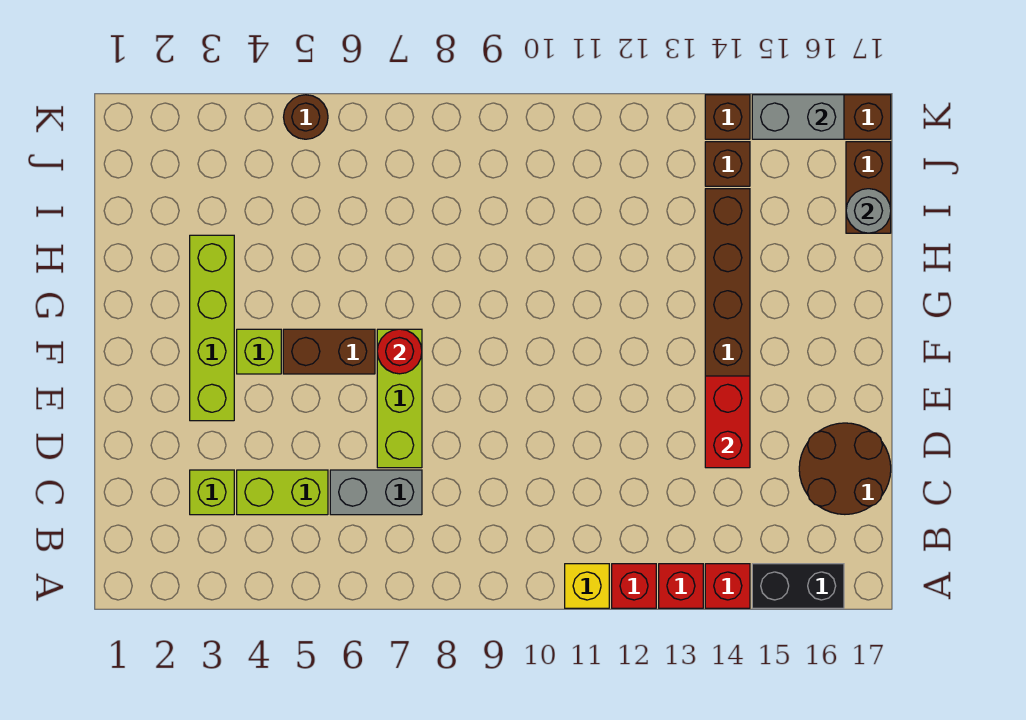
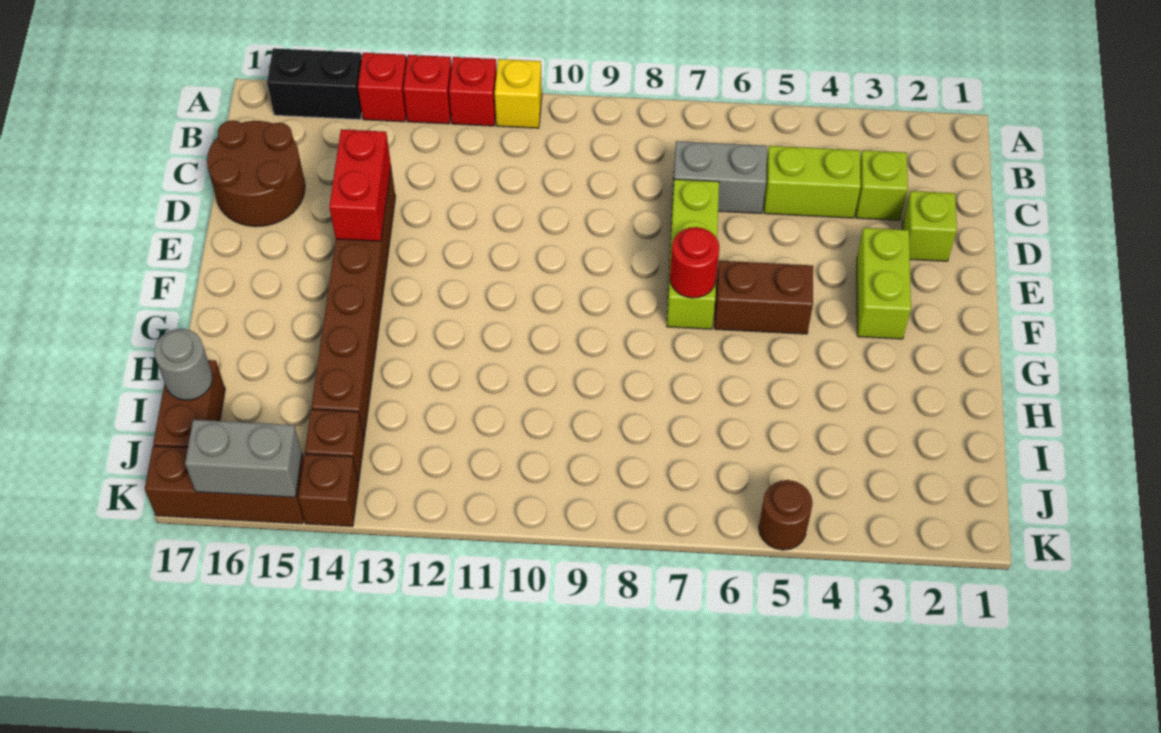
lime brick E3:H3 level 1 -> lime brick E3:F3 level 1
lime brick F4 level 1 -> lime brick D2 level 1

